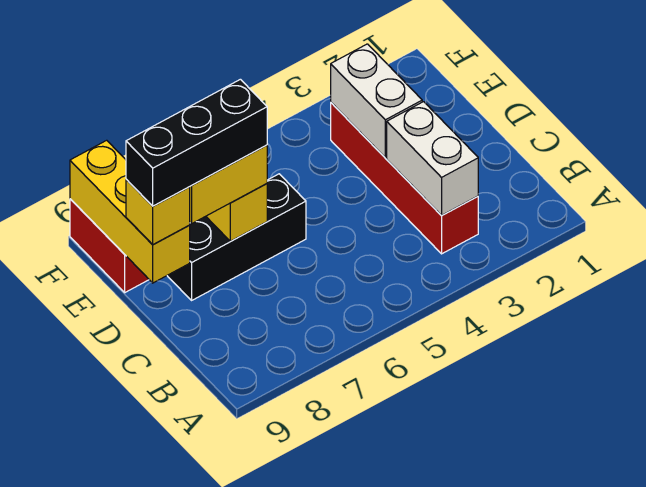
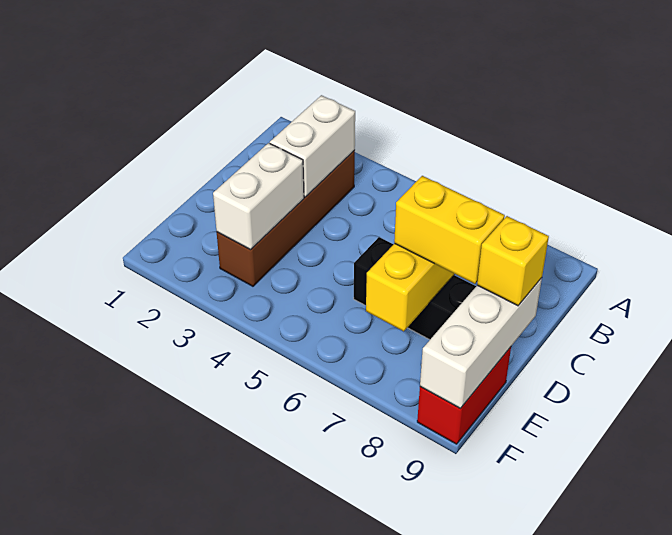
red brick B3:E3 level 1 -> brown brick B3:E3 level 1
black brick D7:D9 level 4 -> none
yellow brick D9:F9 level 2 -> white brick D9:F9 level 2

